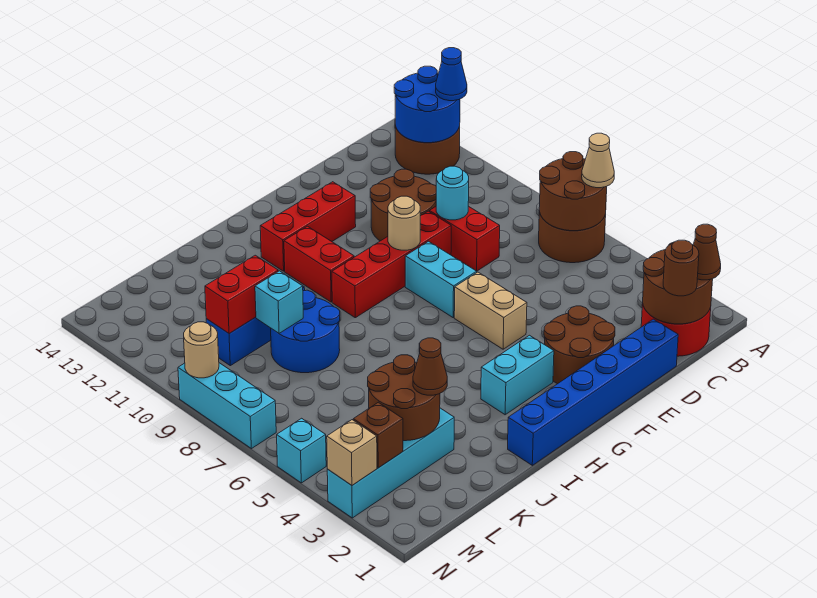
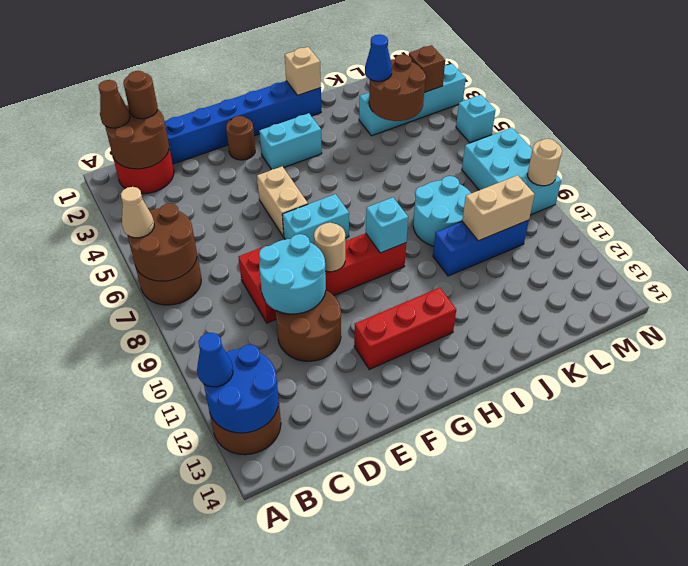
cyan round brick D9 level 2 -> cyan round brick D9:E10 level 2
brown round brick E2:F3 level 1 -> brown round brick F2 level 1
cyan brick F7:F8 level 1 -> cyan brick F7:G7 level 1
red brick H10:H11 level 1 -> none
blue round brick J8:K9 level 1 -> cyan round brick J8:K9 level 1
brown cone K3 level 3 -> blue cone K3 level 3
cyan brick K9 level 2 -> cyan brick H9 level 2
red brick K10:L10 level 2 -> tan brick K10:L10 level 2
tan brick N3 level 2 -> tan brick I1 level 2
cyan brick N7:N9 level 1 -> cyan brick M7:N9 level 1

